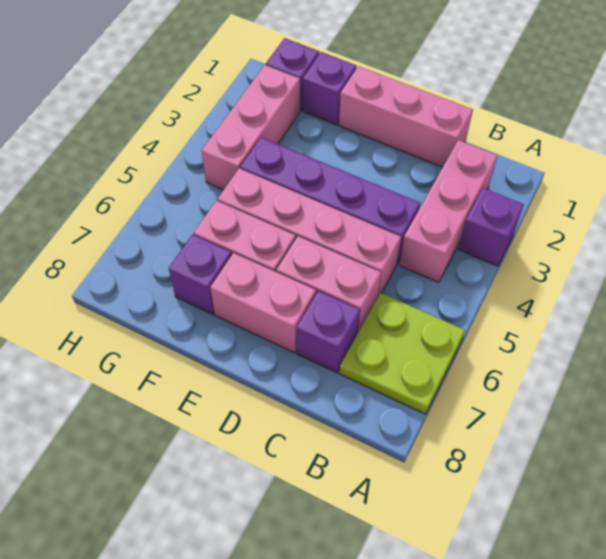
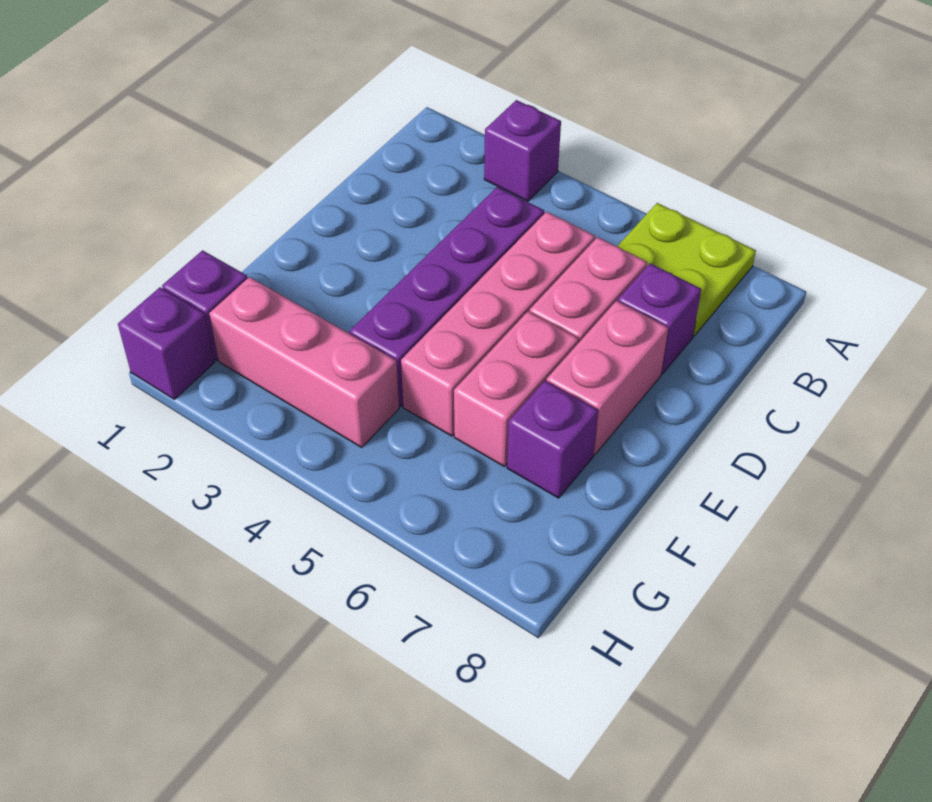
pink brick B2:B4 level 1 -> none
pink brick C1:E1 level 1 -> none
purple brick F1 level 1 -> purple brick H1 level 1

